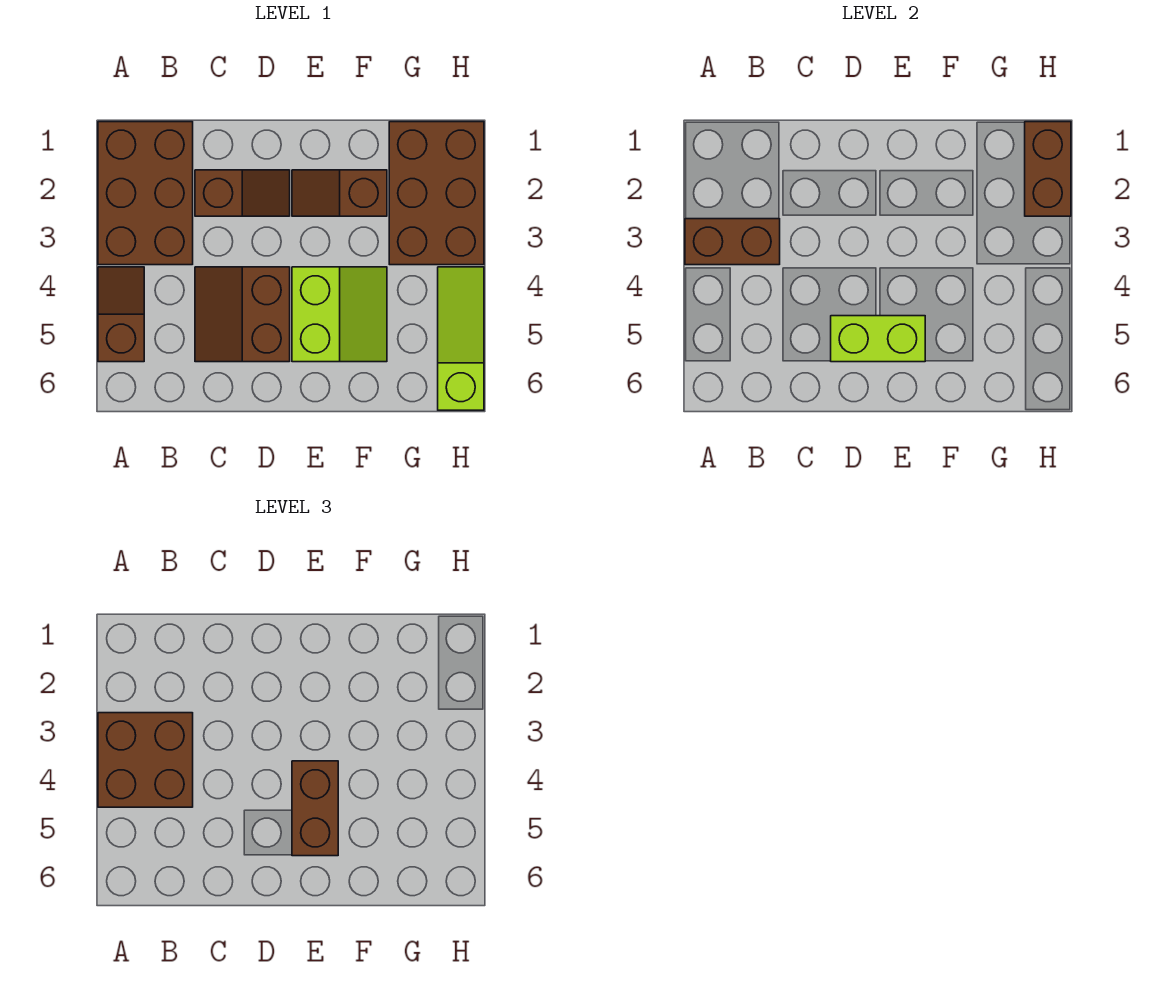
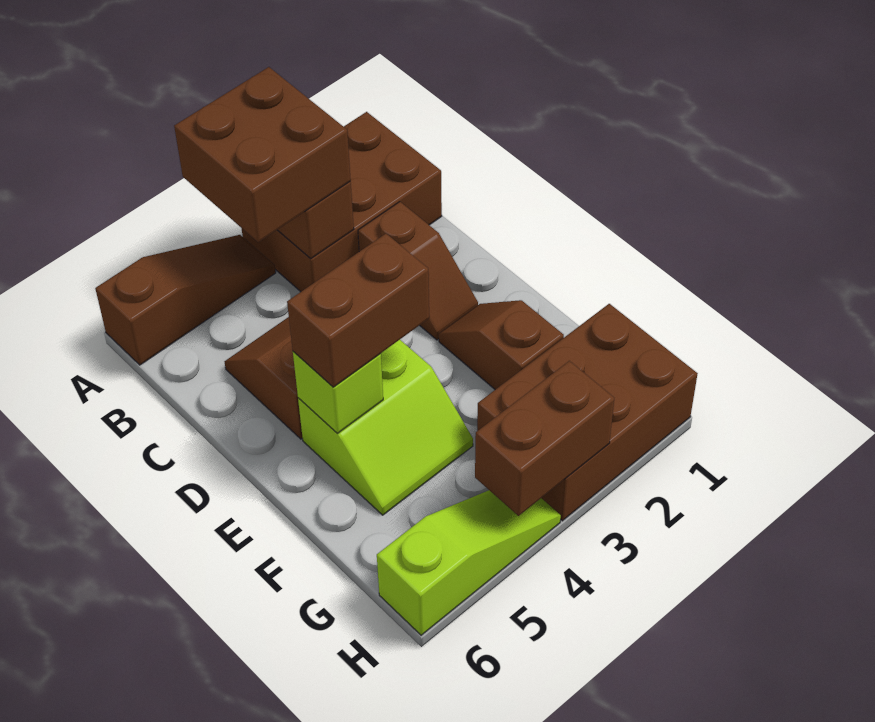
brown slope A4:A5 level 1 top 5 -> brown slope A4:A6 level 1 top 6
lime brick D5:E5 level 2 -> lime brick E5 level 2
brown brick H1:H2 level 2 -> brown brick H3:H4 level 2

